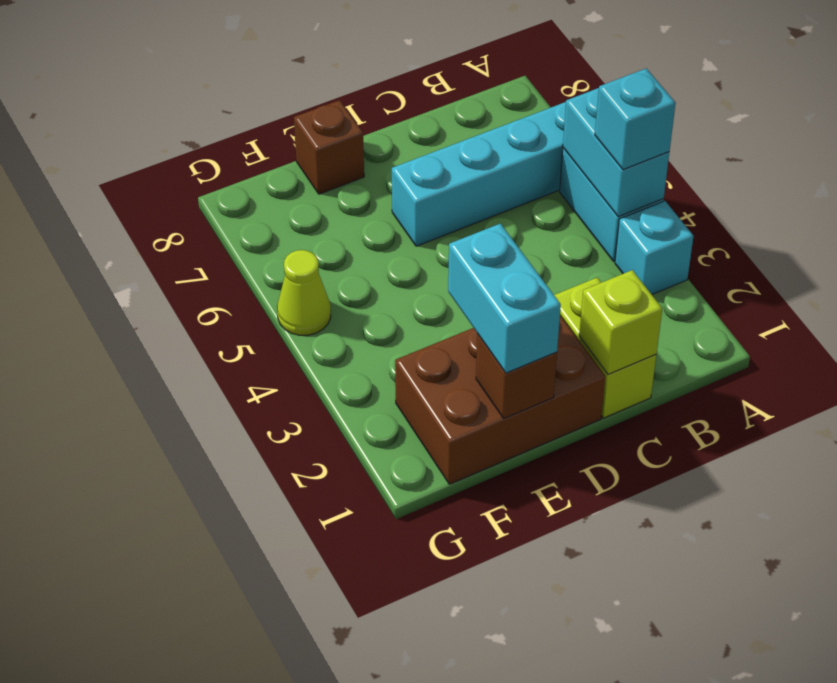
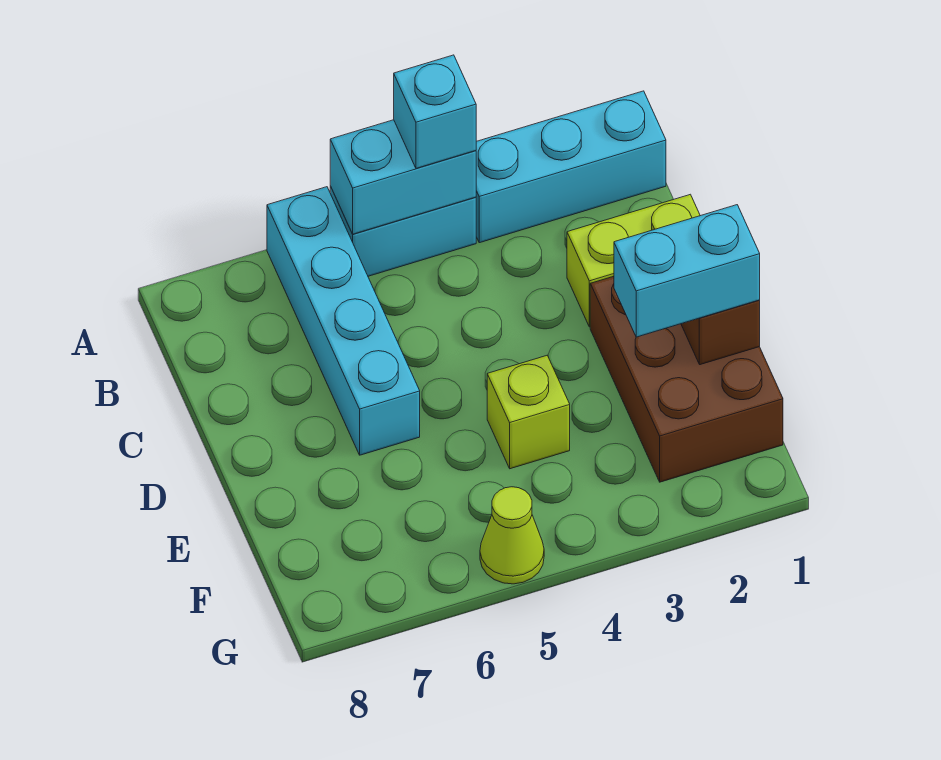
cyan brick A3 level 1 -> cyan brick A1:A3 level 1
lime brick C1 level 2 -> lime brick E4 level 1
brown brick E8 level 1 -> none

